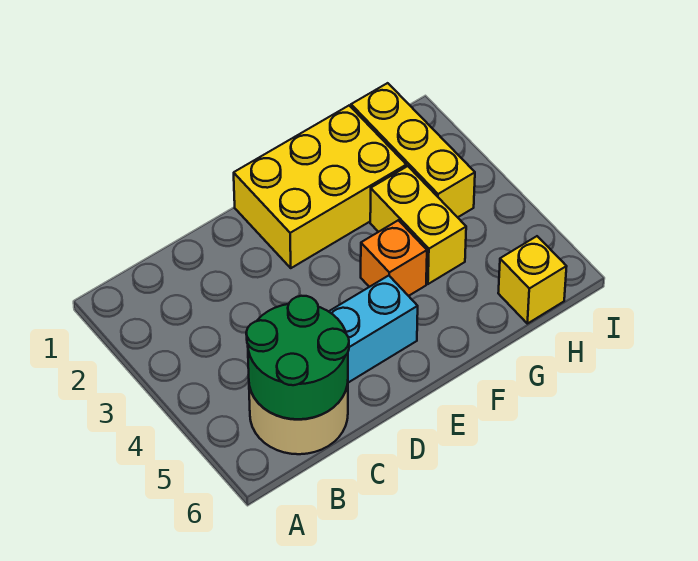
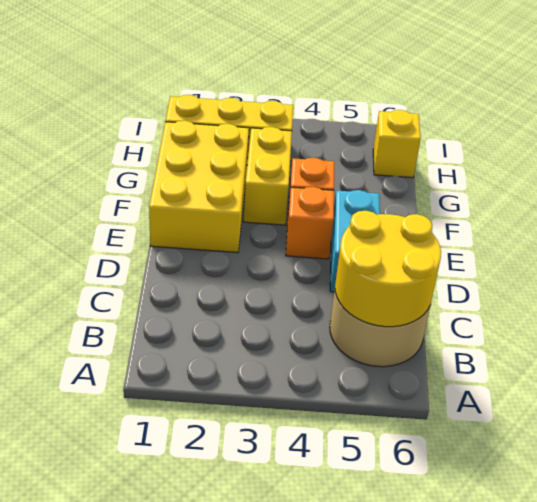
green round brick B5:C6 level 2 -> yellow round brick B5:C6 level 2
none -> orange brick E4 level 1
yellow brick G3:G4 level 1 -> yellow brick F3:G3 level 1

